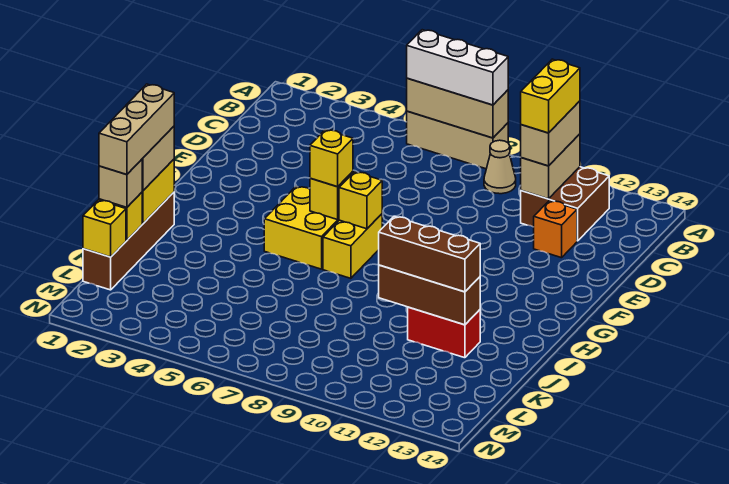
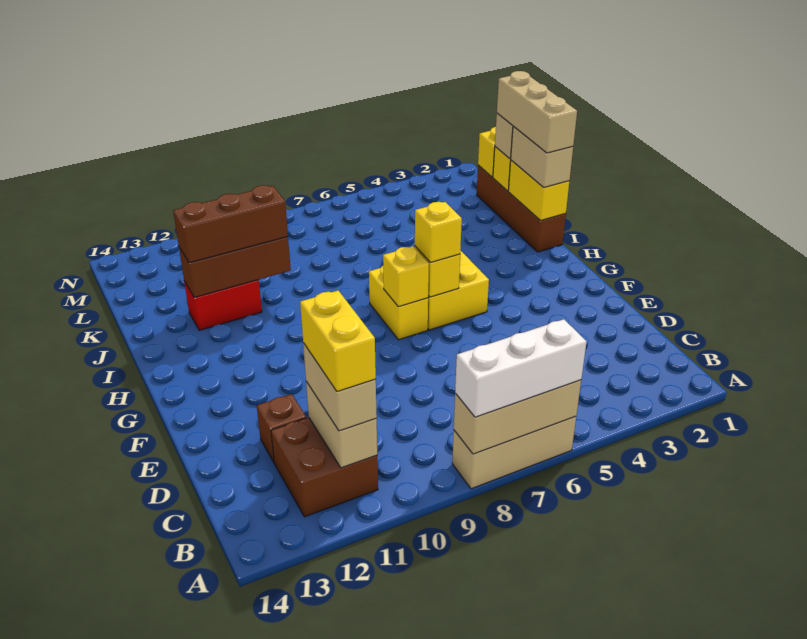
tan cone B9 level 1 -> none
orange brick D12 level 1 -> brown brick D12 level 1

